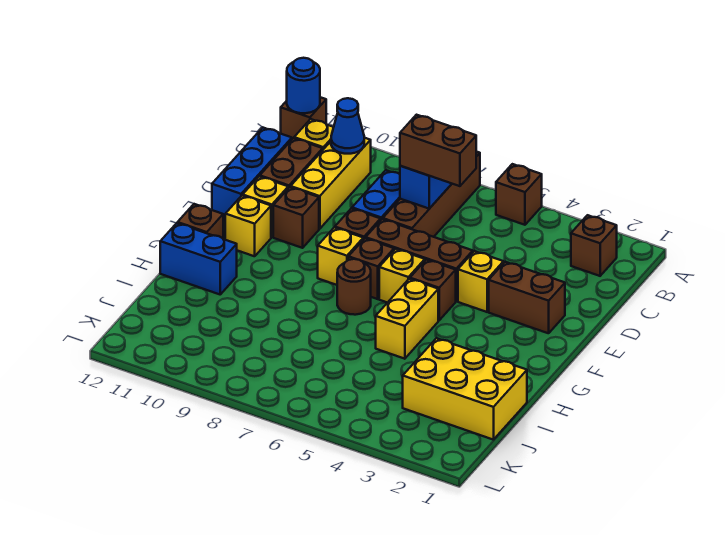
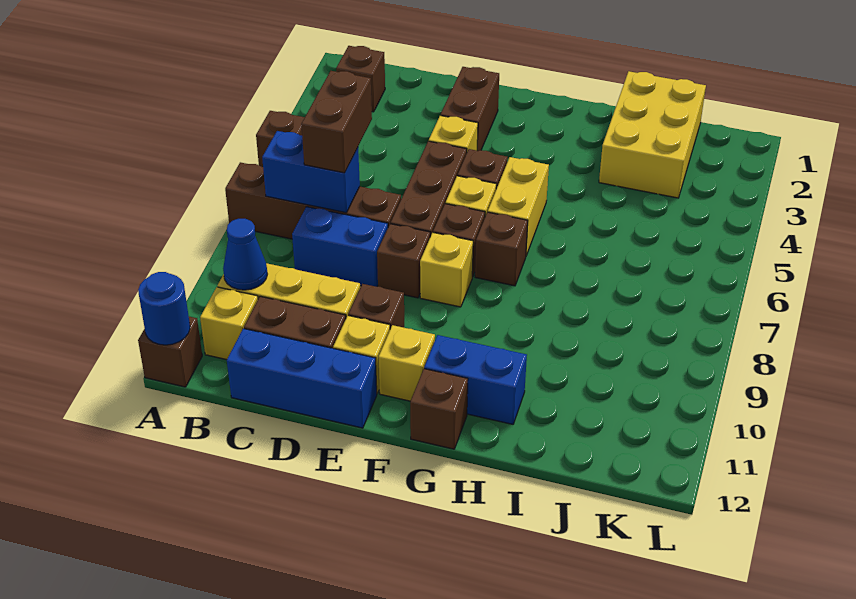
yellow brick G5:H5 level 1 -> yellow brick G5:G6 level 1
brown round brick G7 level 1 -> brown brick G7 level 1
blue brick H11:H12 level 1 -> blue brick G11:H11 level 1

